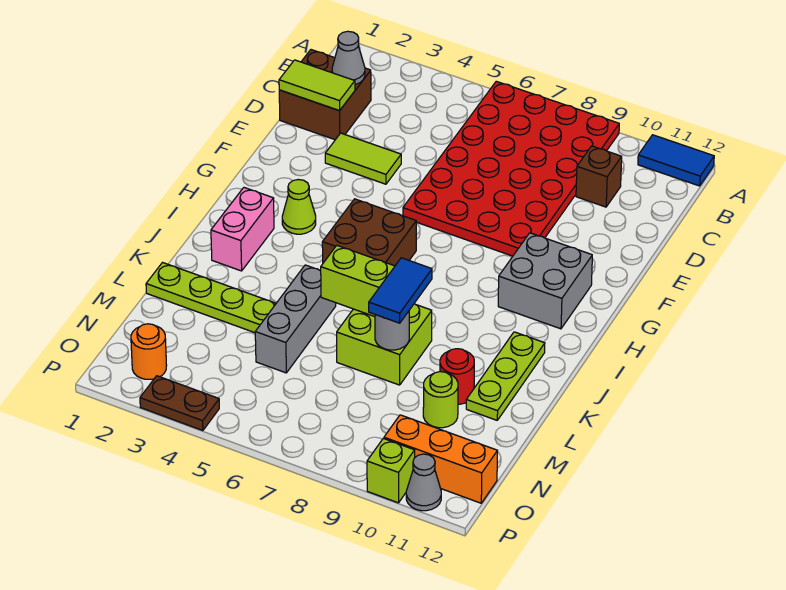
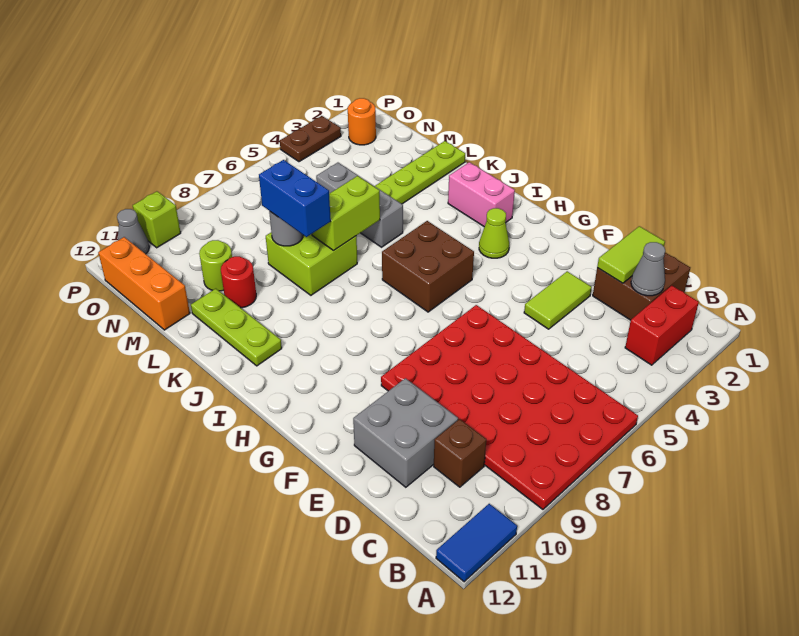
none -> red brick B2:B3 level 1
grey brick G10:H11 level 1 -> grey brick D10:E11 level 1
blue tile K8:L8 level 3 -> blue brick K8:L8 level 3
orange brick O10:O12 level 1 -> orange brick M12:O12 level 1

